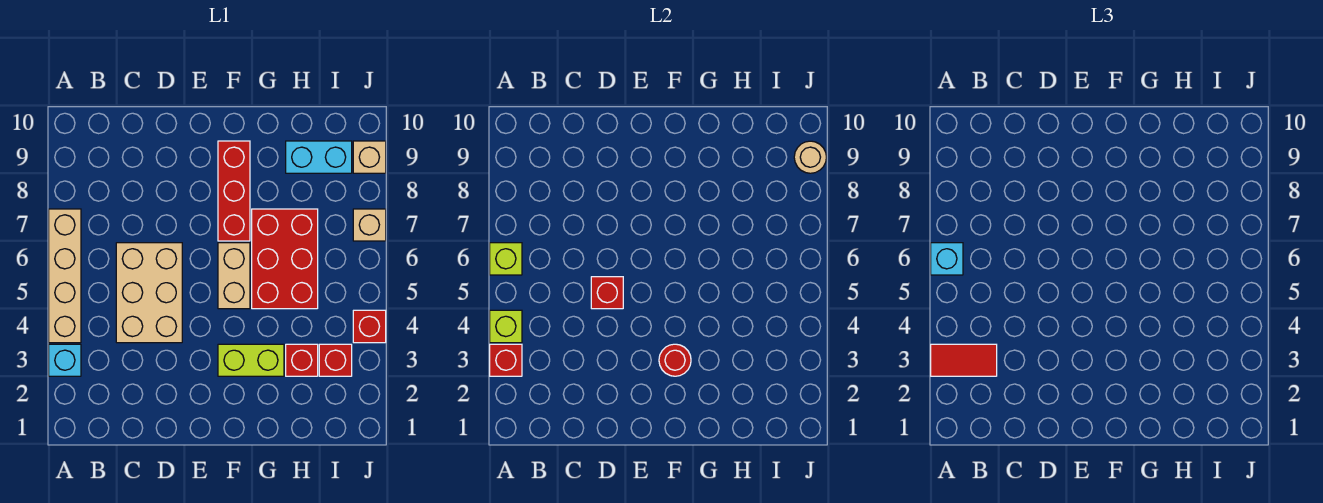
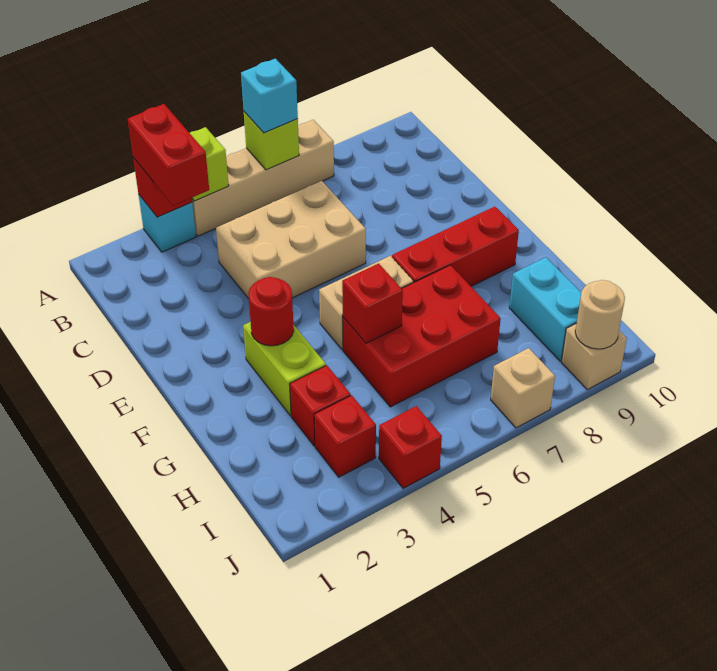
red tile A3:B3 level 3 -> red brick A3:B3 level 3
red brick D5 level 2 -> red brick G5 level 2

